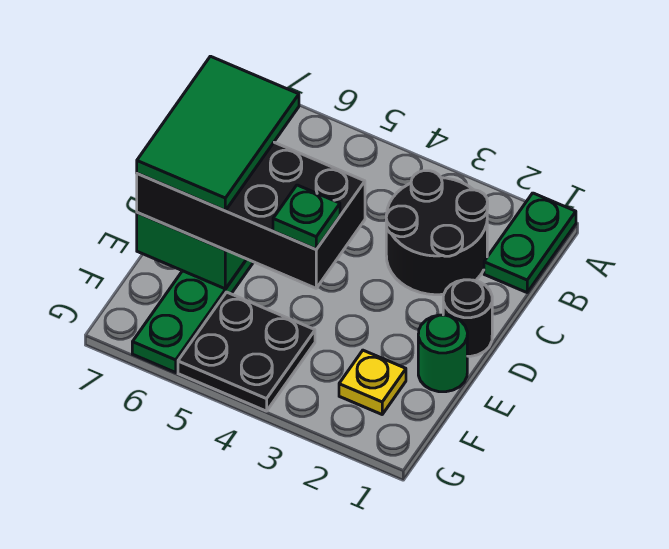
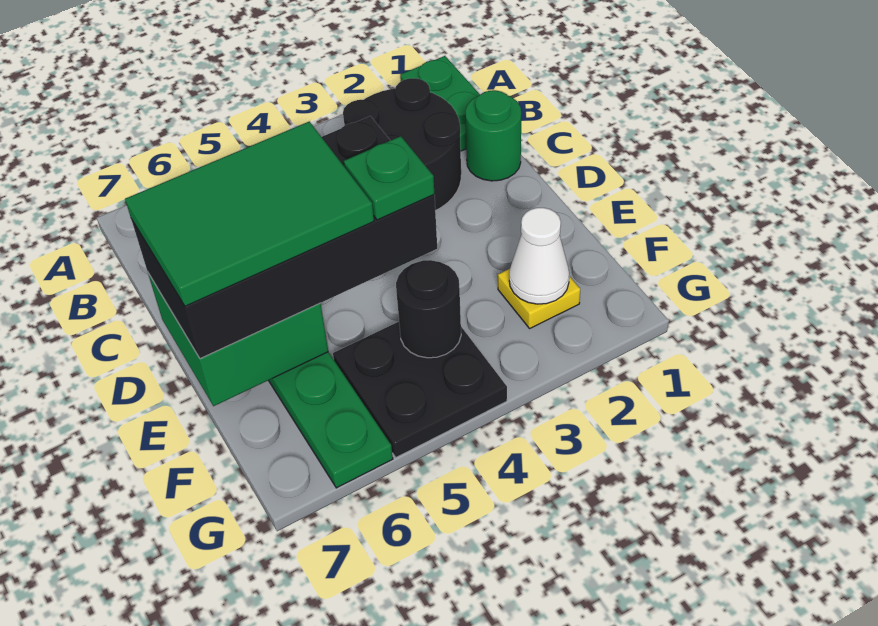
green tile C6:E7 level 4 -> green tile D5:E7 level 4
black round brick D1 level 1 -> black round brick F4 level 2
green round brick E1 level 1 -> green round brick C1 level 1
none -> white cone F2 level 2

